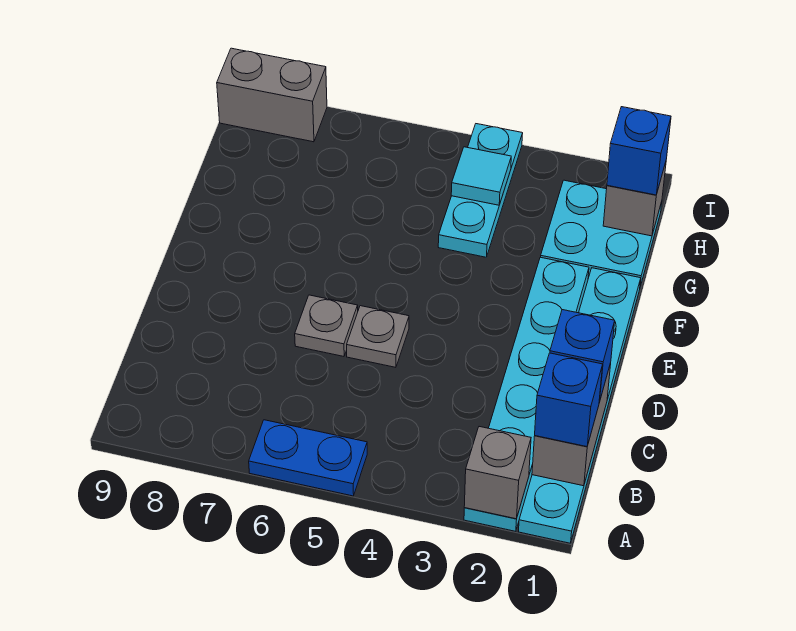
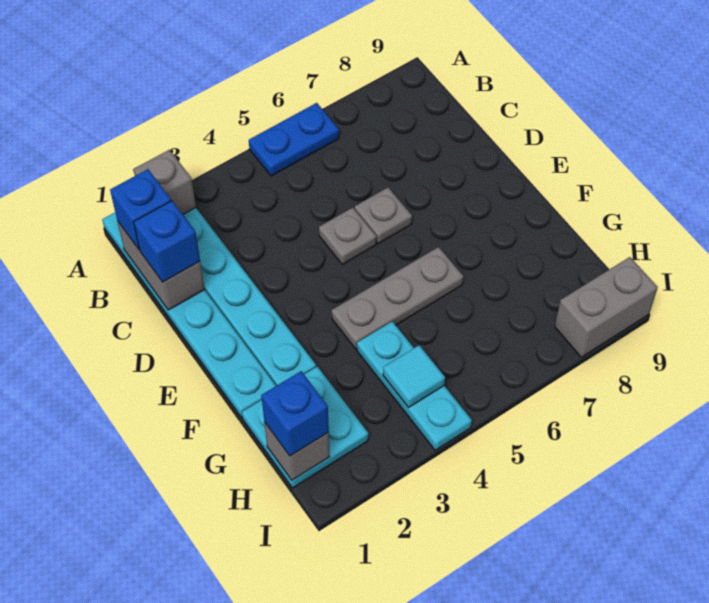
none -> grey plate F4:F6 level 1

